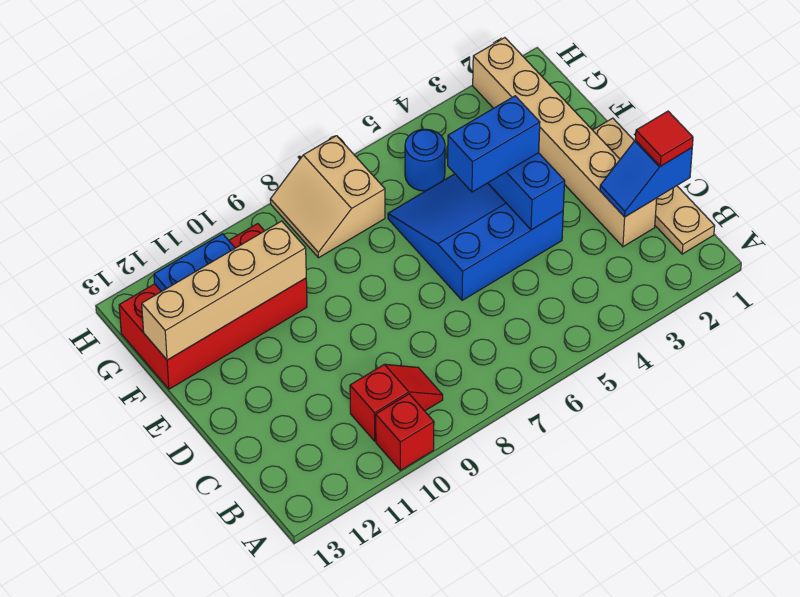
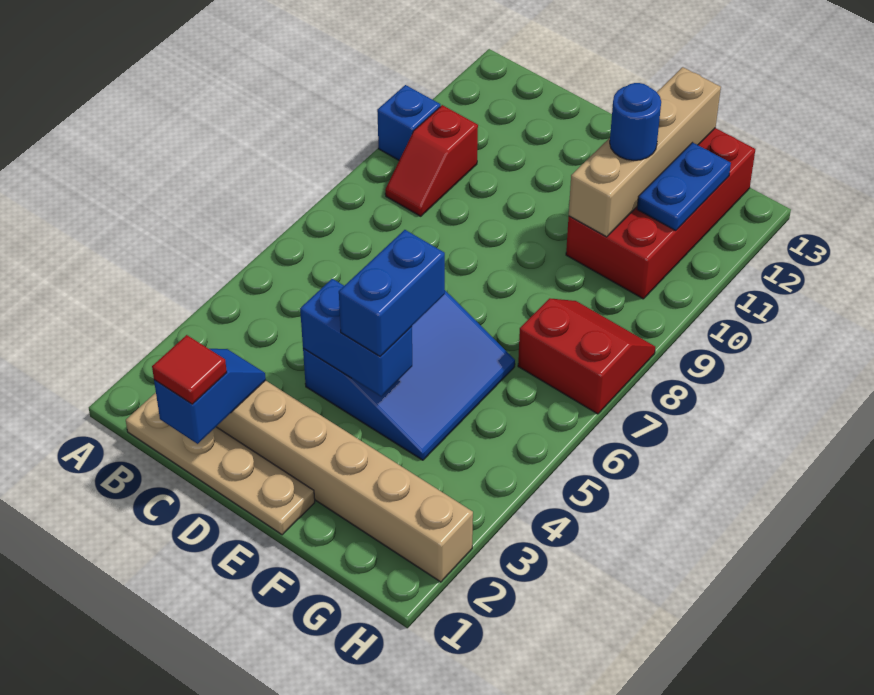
red brick A10 level 1 -> blue brick A10 level 1
blue round brick G5 level 1 -> blue round brick F11 level 3
tan slope G7:H8 level 1 top 7 -> red slope G7:H8 level 1 top 7

